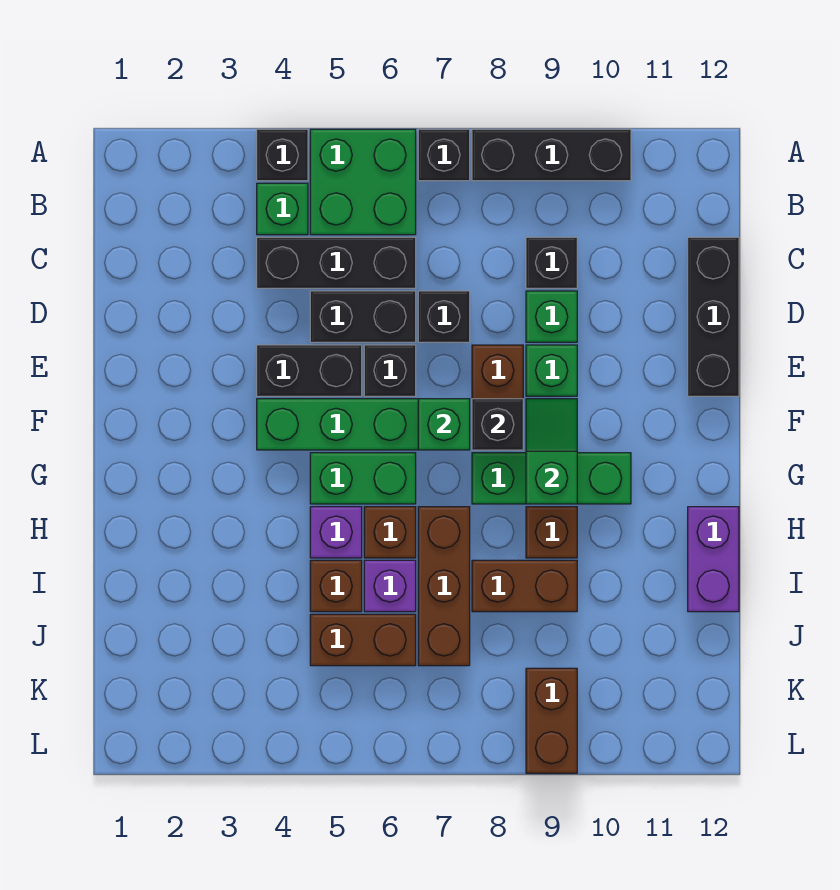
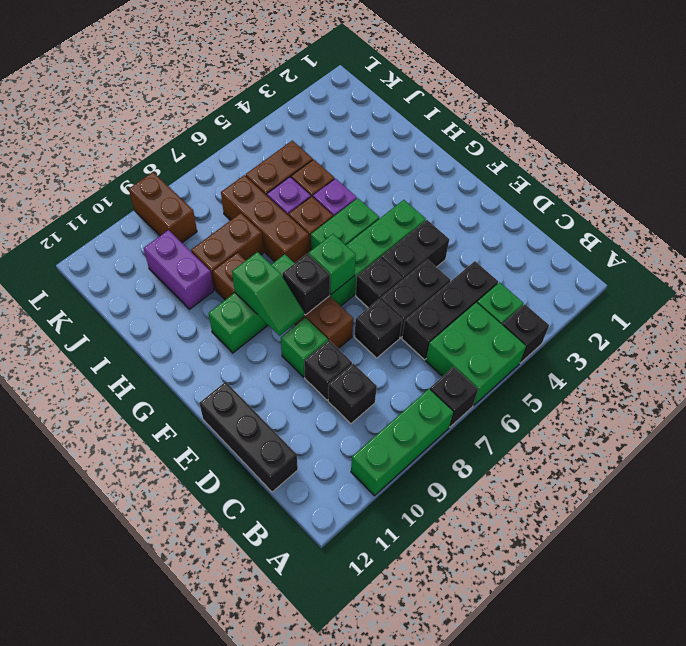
black brick A8:A10 level 1 -> green brick A8:A10 level 1
green brick D9 level 1 -> black brick D9 level 1
purple brick H12:I12 level 1 -> purple brick I10:J10 level 1

